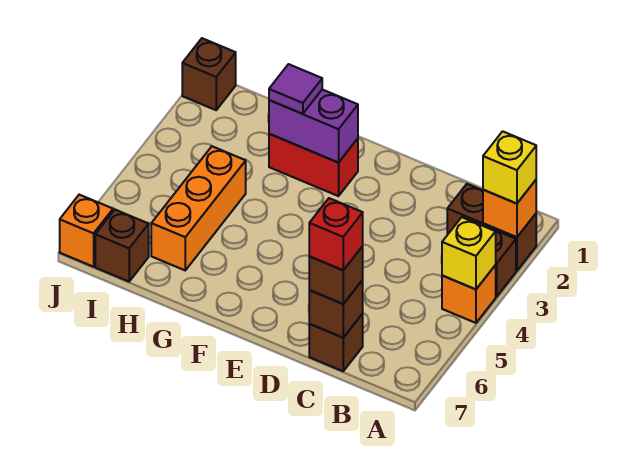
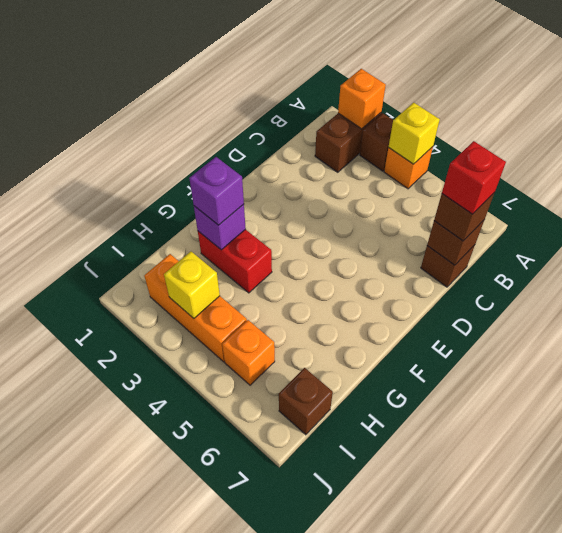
yellow brick A2 level 3 -> yellow brick I3 level 2
red brick F2:G2 level 1 -> red brick G2:G3 level 1
purple brick F2:G2 level 2 -> purple brick G2 level 2
purple tile G2 level 3 -> purple brick G2 level 3
orange brick H4:H6 level 1 -> orange brick I2:I4 level 1
brown brick J1 level 1 -> none
orange brick J7 level 1 -> orange brick I5 level 1

